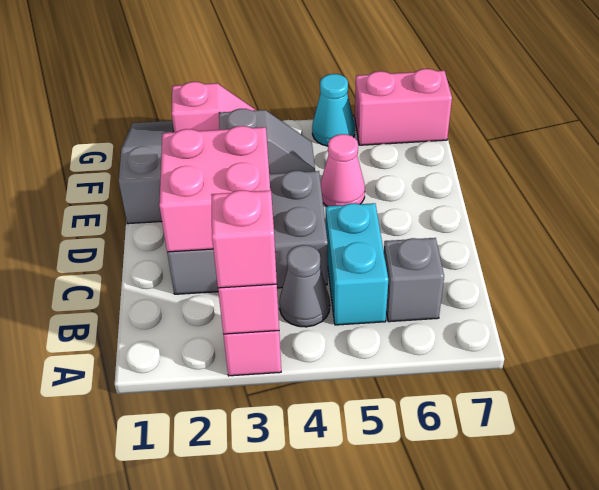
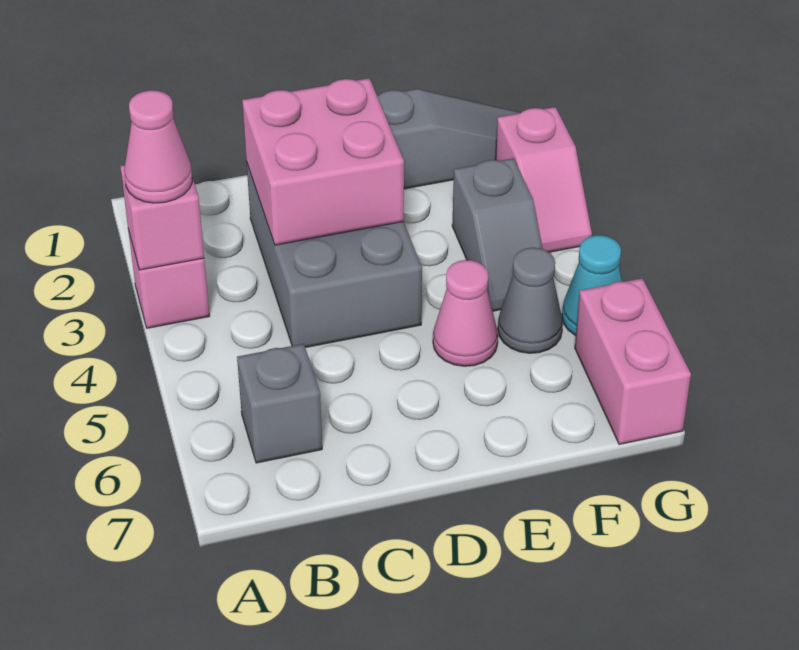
pink brick A3 level 3 -> pink cone A3 level 3
grey cone B4 level 1 -> grey cone F5 level 1
cyan brick B5:C5 level 1 -> none

